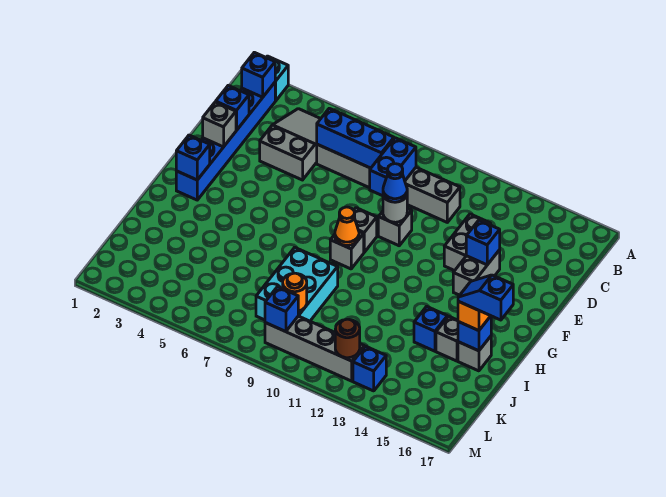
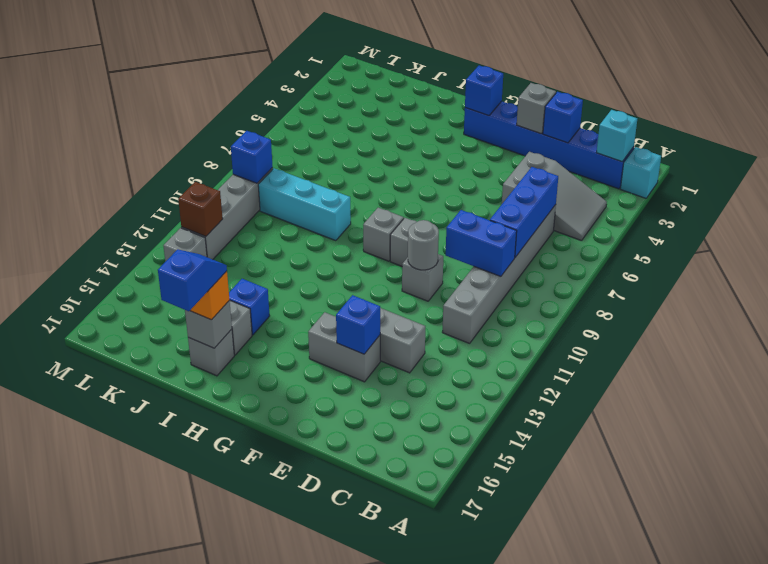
blue brick B2 level 2 -> cyan brick B2 level 2
blue cone E10 level 3 -> none
orange cone G9 level 2 -> none
cyan brick I8:K9 level 1 -> cyan brick I9:K9 level 1
blue brick I16 level 2 -> grey brick I16 level 2
orange round brick K9 level 2 -> none
brown round brick L12 level 2 -> brown brick L12 level 2
blue brick L13 level 1 -> grey brick L13 level 1

